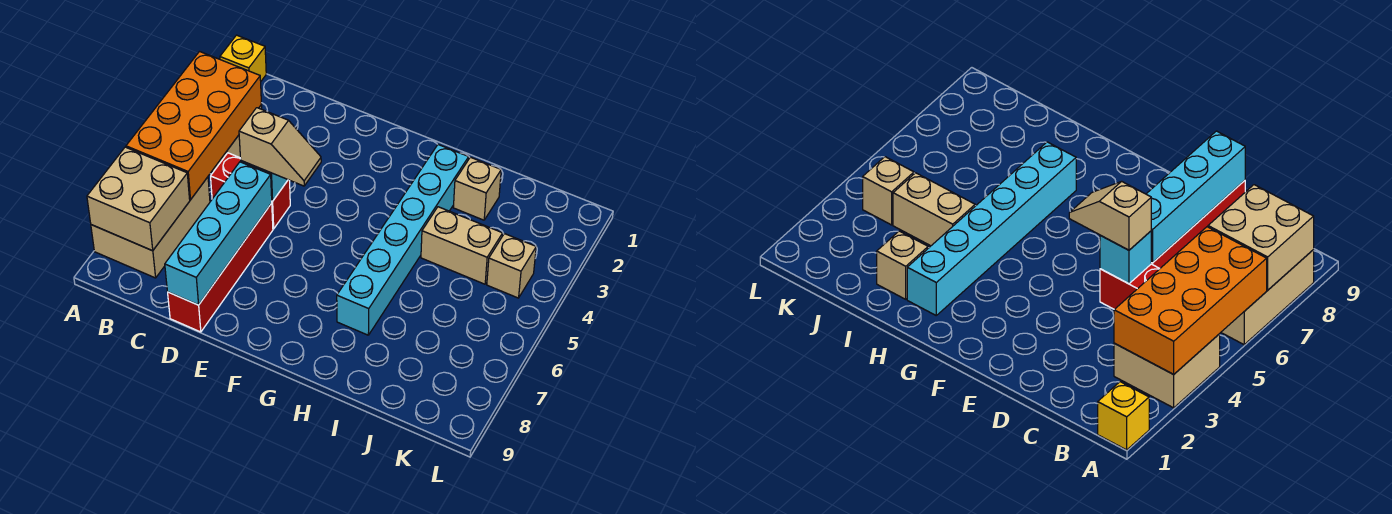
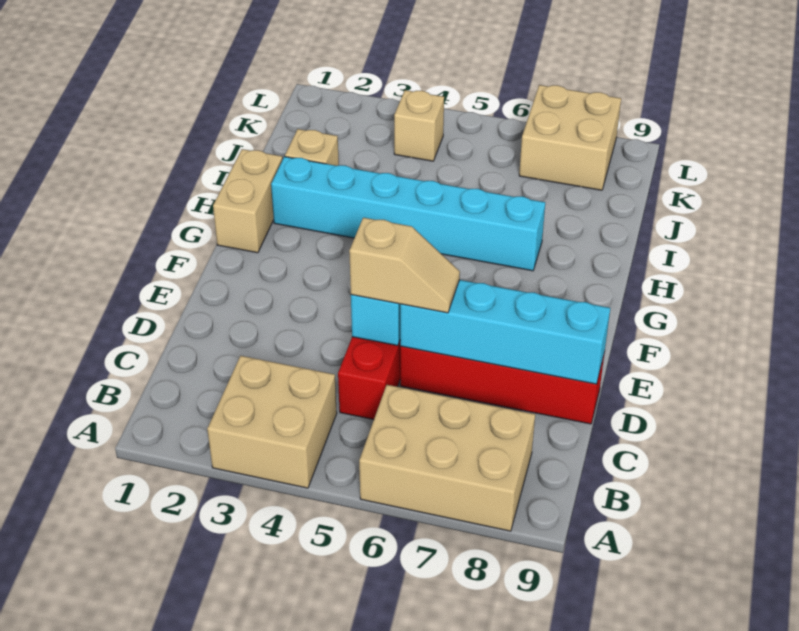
yellow brick A1 level 1 -> none
orange brick A3:B6 level 2 -> none
tan brick A7:B8 level 2 -> tan brick K7:L8 level 1
tan slope D5:E5 level 3 top D -> tan slope D5:D6 level 3 top 5
tan brick I4:J4 level 1 -> tan brick G1:H1 level 1

